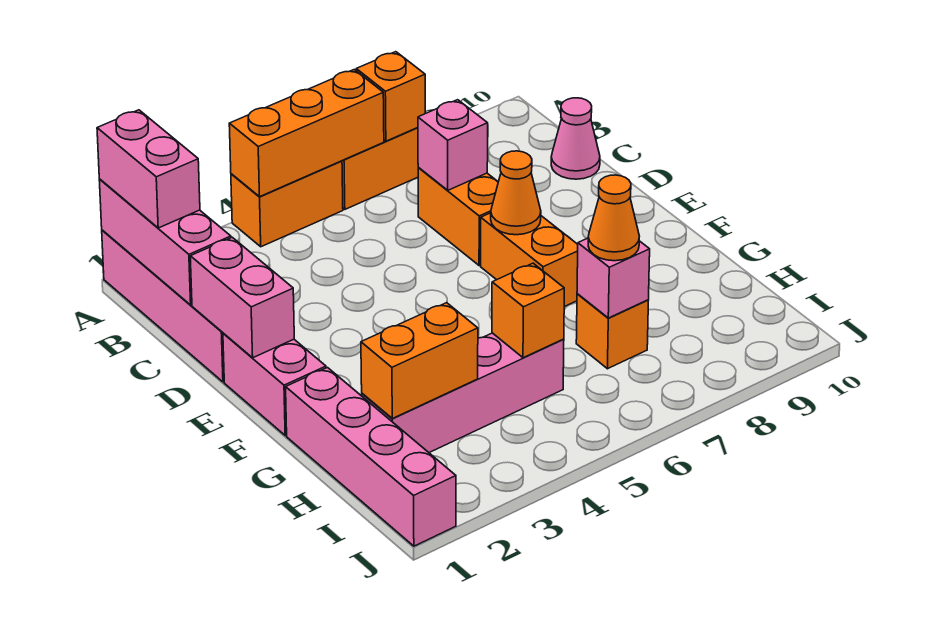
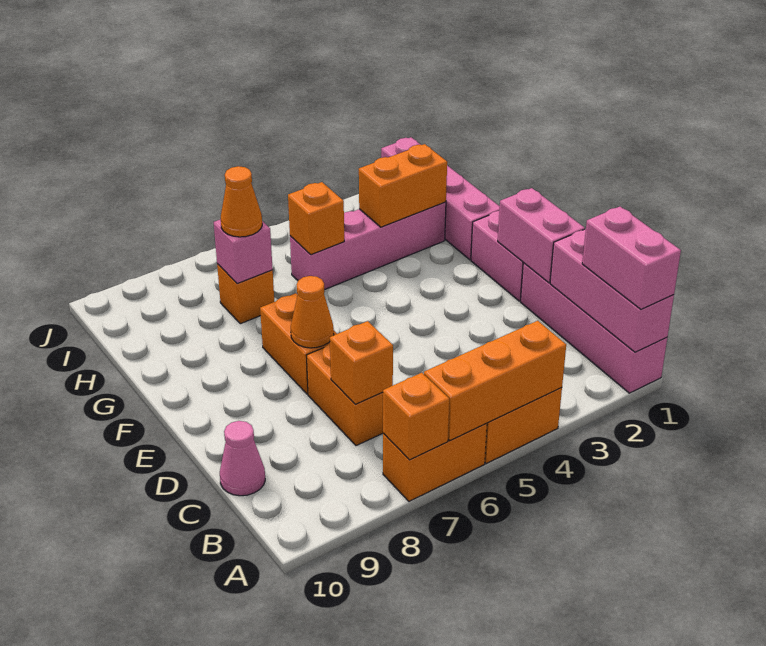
pink brick C7 level 2 -> orange brick C7 level 2

